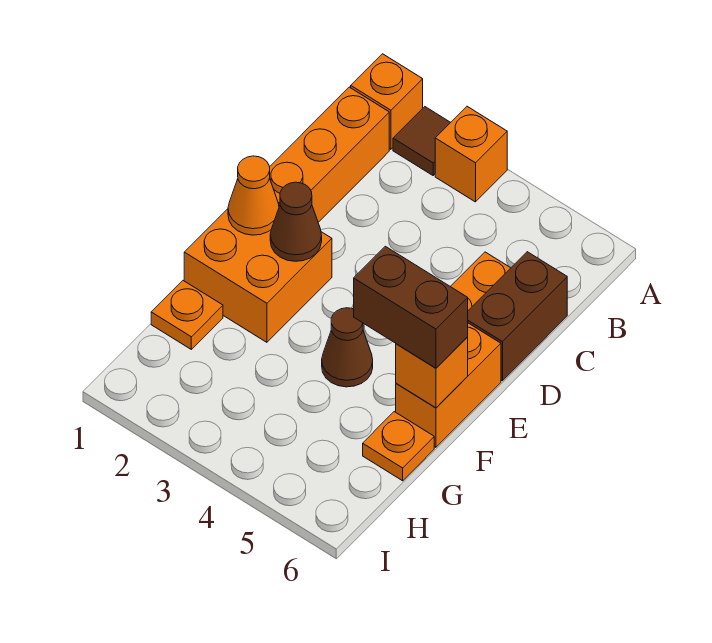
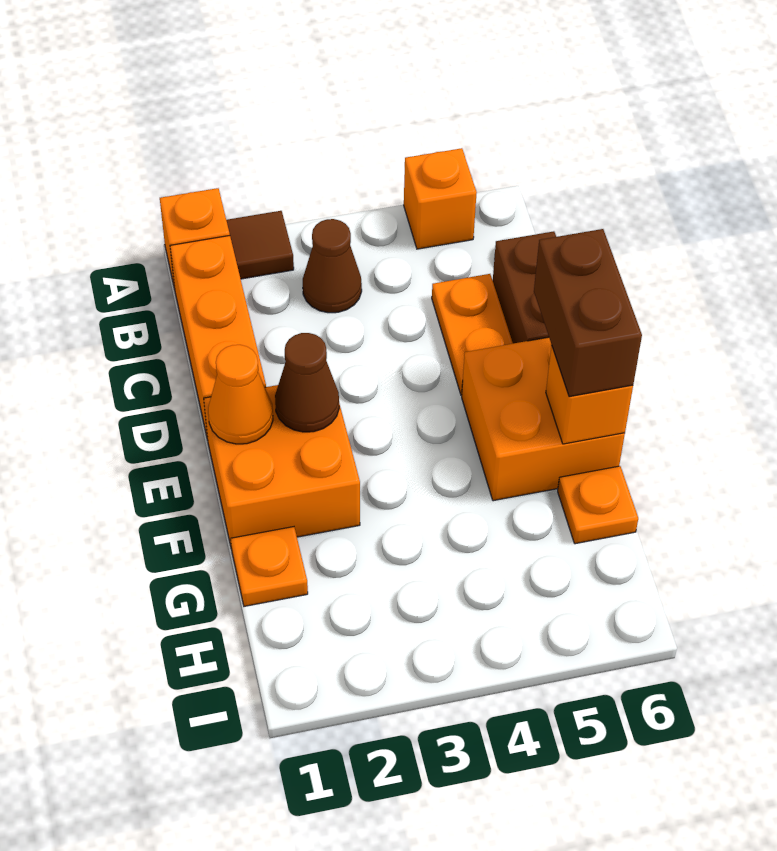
orange brick A3 level 1 -> orange brick A5 level 1
orange brick E6:F6 level 1 -> orange brick E5:F6 level 1
brown cone F4 level 1 -> brown cone B3 level 1
brown brick F5:F6 level 3 -> brown brick E6:F6 level 3

